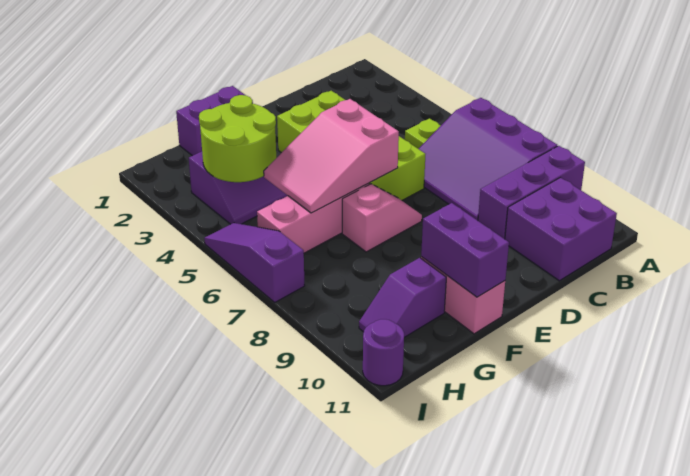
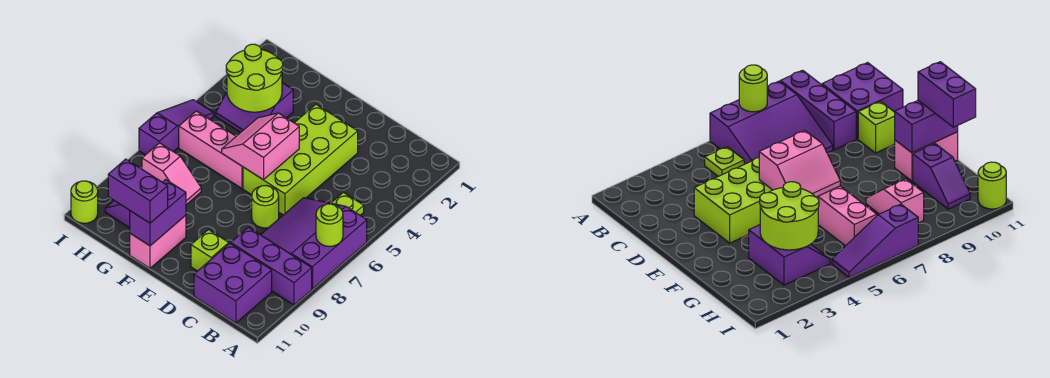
none -> lime round brick A7 level 2
none -> lime round brick D7 level 1
none -> lime brick D10 level 1
pink slope E5:G6 level 2 top E -> pink slope E5:F6 level 2 top E
pink slope E7:F7 level 1 top F -> pink slope G8:H8 level 1 top H
purple brick F1:G1 level 1 -> purple brick F11:G11 level 3
purple round brick I11 level 1 -> lime round brick I11 level 1

